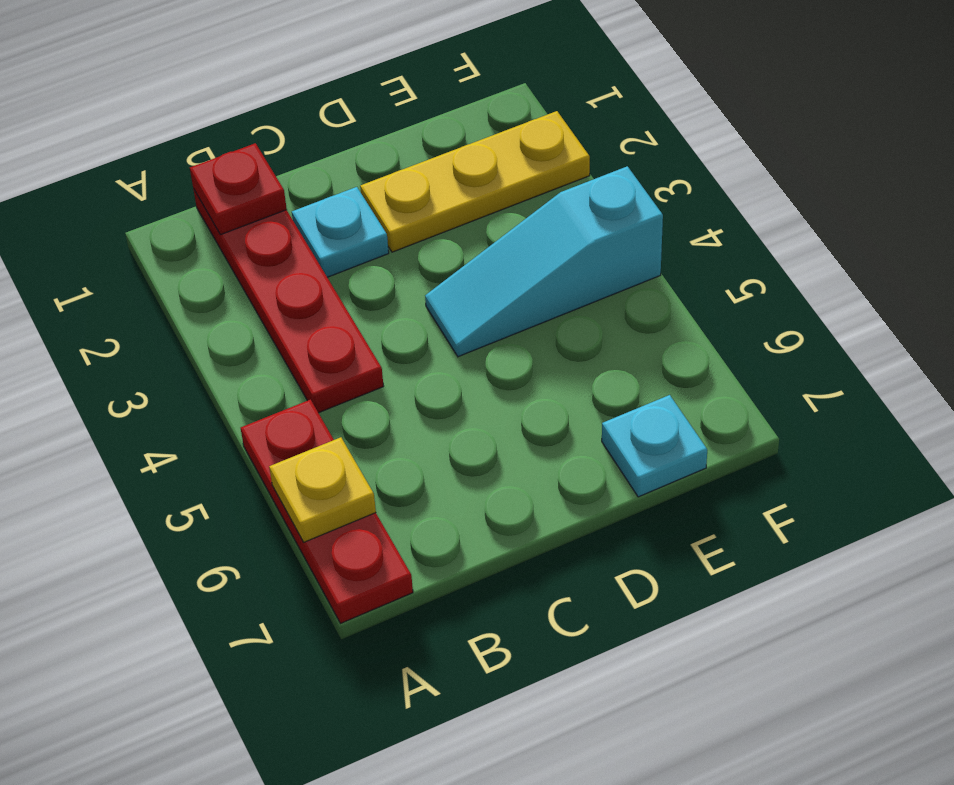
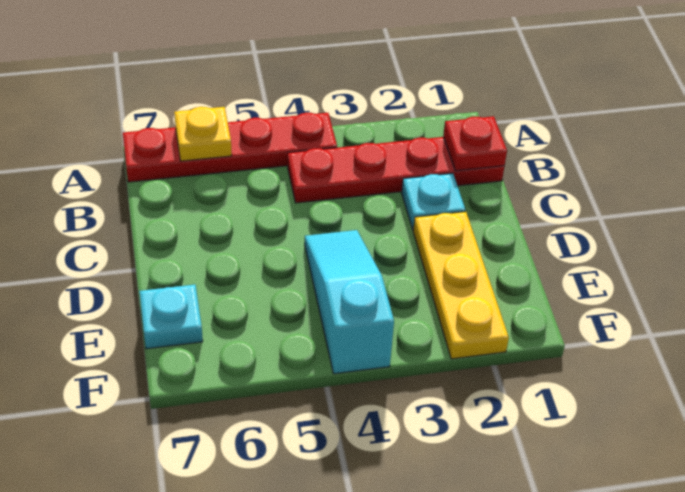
red plate A5:A7 level 1 -> red plate A4:A7 level 1

